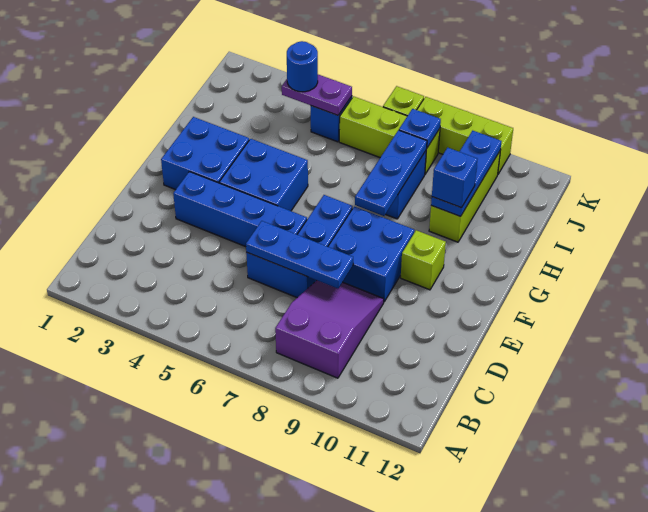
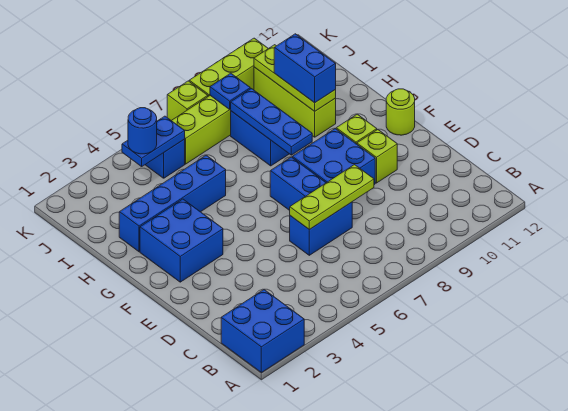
purple slope B8:D9 level 1 top B -> none
blue plate D6:D8 level 2 -> lime plate D6:D8 level 2
blue brick E3:E6 level 1 -> blue brick H2:H5 level 1
none -> lime brick E10 level 1
blue brick F4:G5 level 1 -> blue brick A1:B2 level 1
none -> lime round brick F12 level 1
blue plate H10:J10 level 2 -> lime plate H10:J10 level 2
blue brick H10 level 3 -> blue brick H10:I10 level 3
purple plate J4:J5 level 2 -> blue plate J4:J5 level 2

